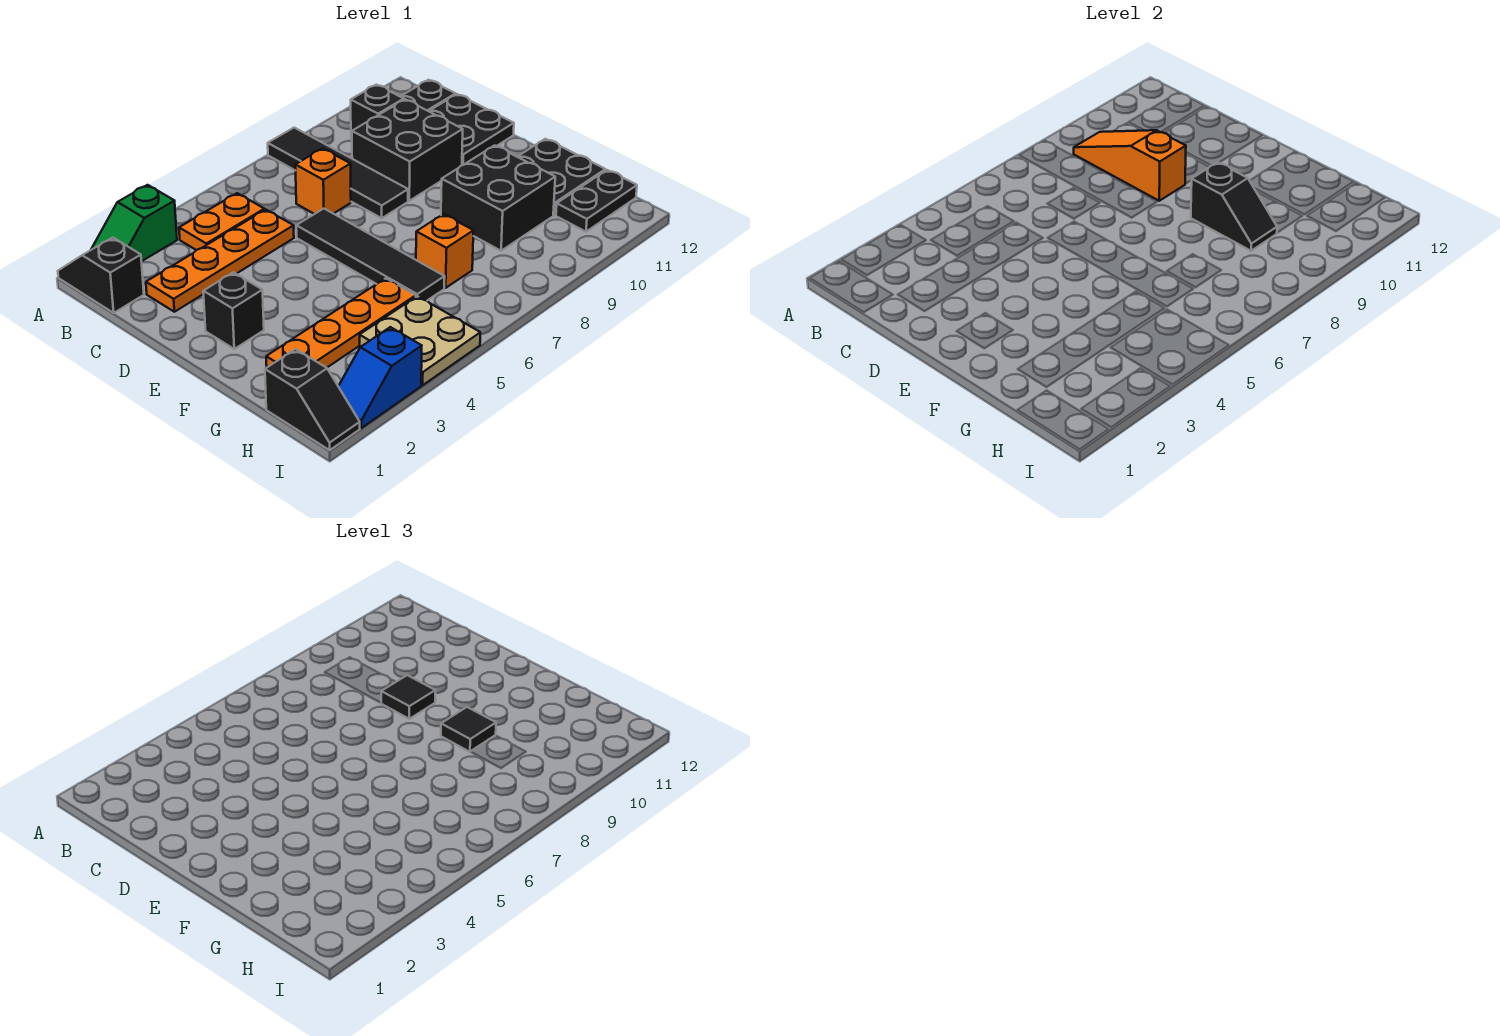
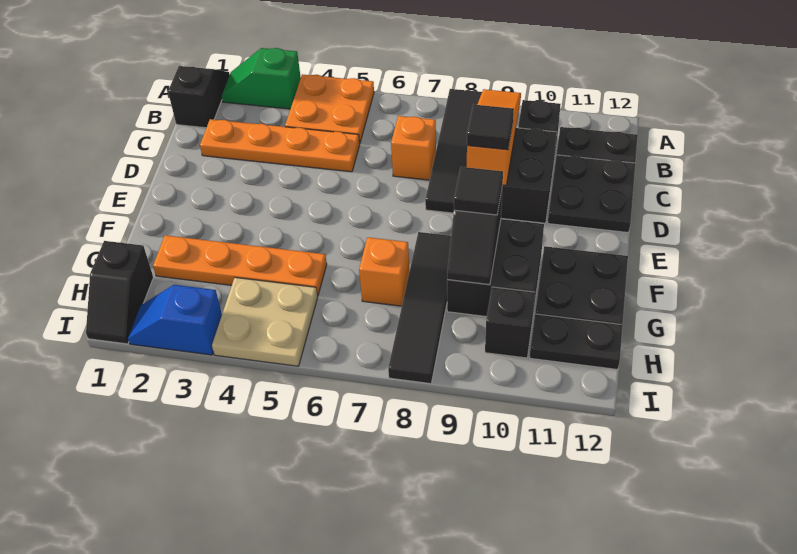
orange plate B4:B5 level 1 -> orange plate A4:B5 level 1
black tile D6:G6 level 1 -> black tile F8:I8 level 1
black brick E2 level 1 -> black brick H10 level 1

